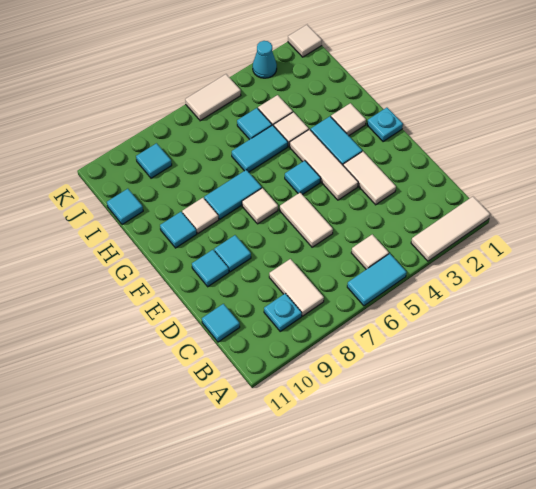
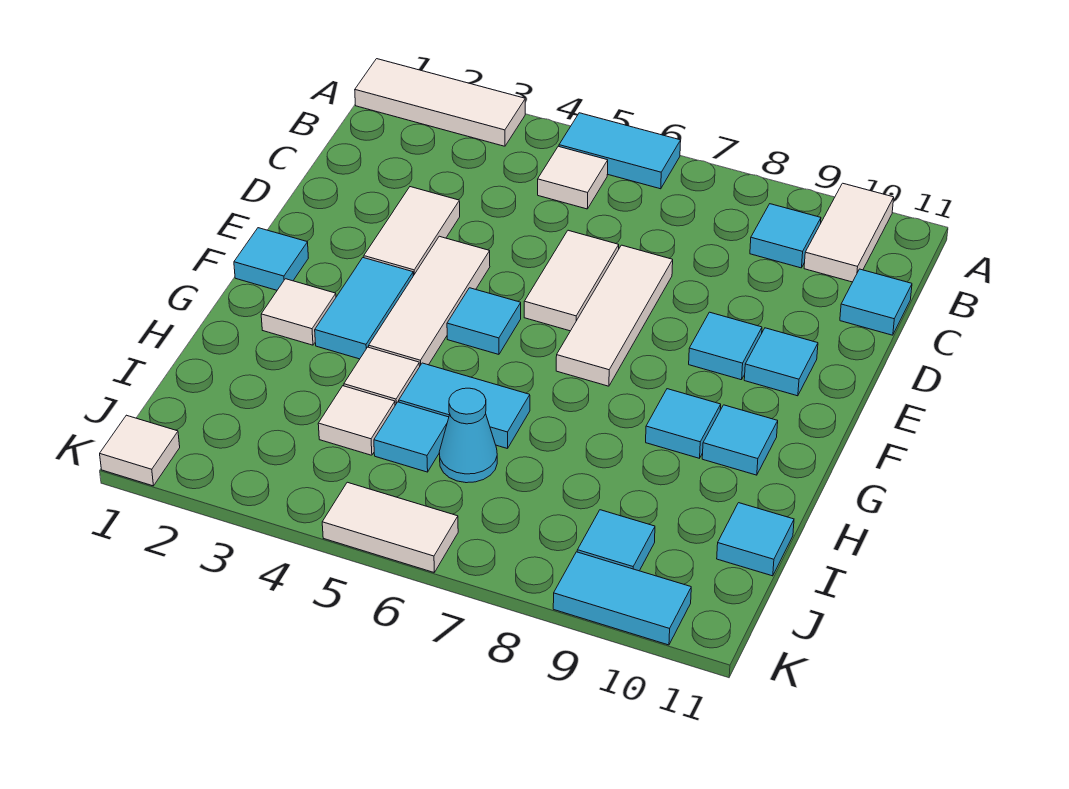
white tile B8:C8 level 1 -> white tile A10:B10 level 1
cyan plate B9 level 1 -> cyan tile B9 level 1
cyan plate F1 level 1 -> cyan tile F1 level 1
white tile F7 level 1 -> white tile D7:F7 level 1
cyan tile G7:G8 level 1 -> cyan tile K9:K10 level 1
white tile G9 level 1 -> cyan tile G9 level 1
cyan cone K3 level 1 -> cyan cone I6 level 1

